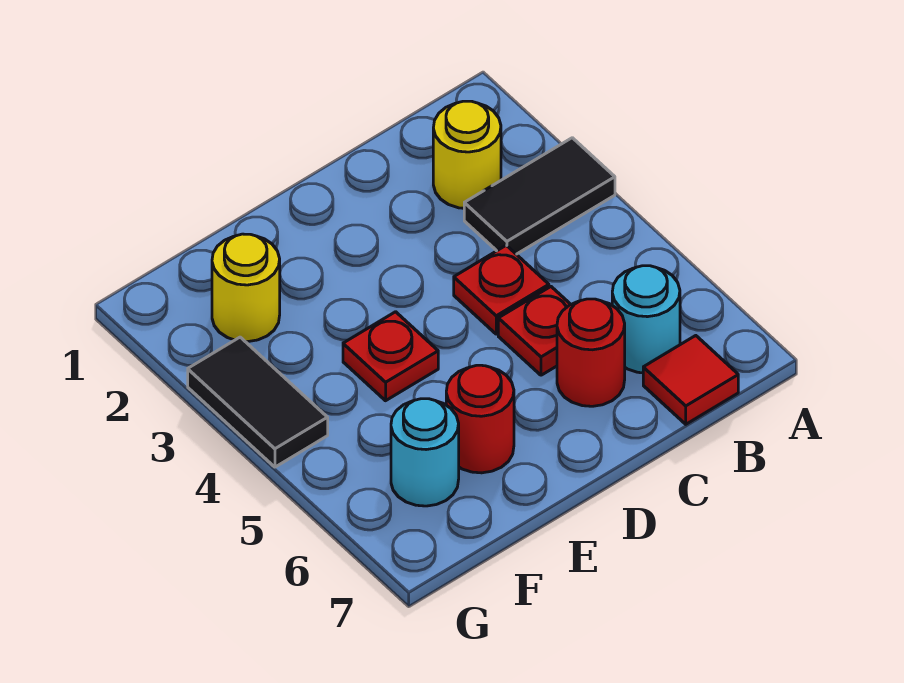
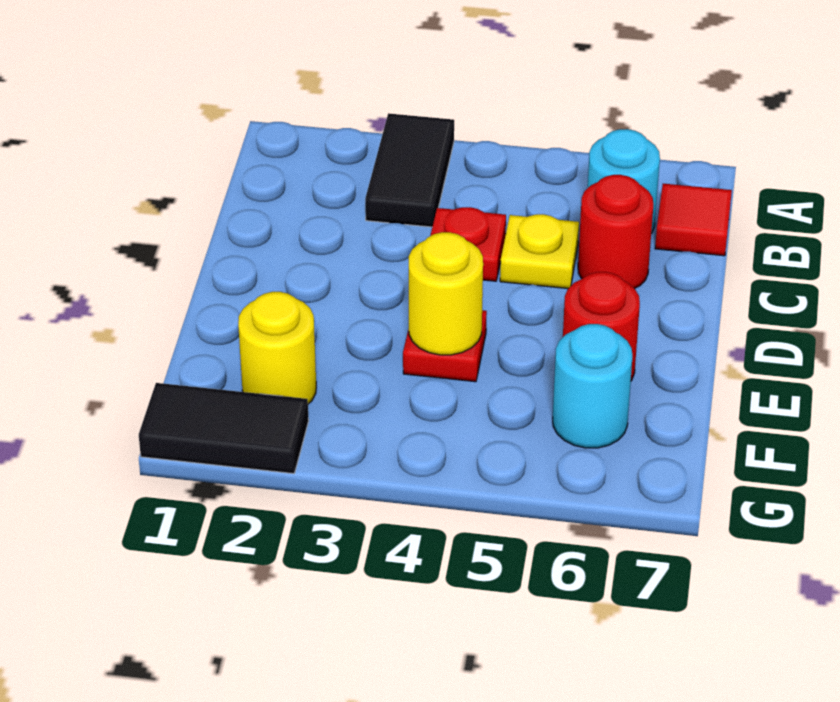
yellow round brick B2 level 1 -> yellow round brick E4 level 2
red plate C5 level 1 -> yellow plate C5 level 1
black tile G3:G4 level 1 -> black tile G1:G2 level 1

